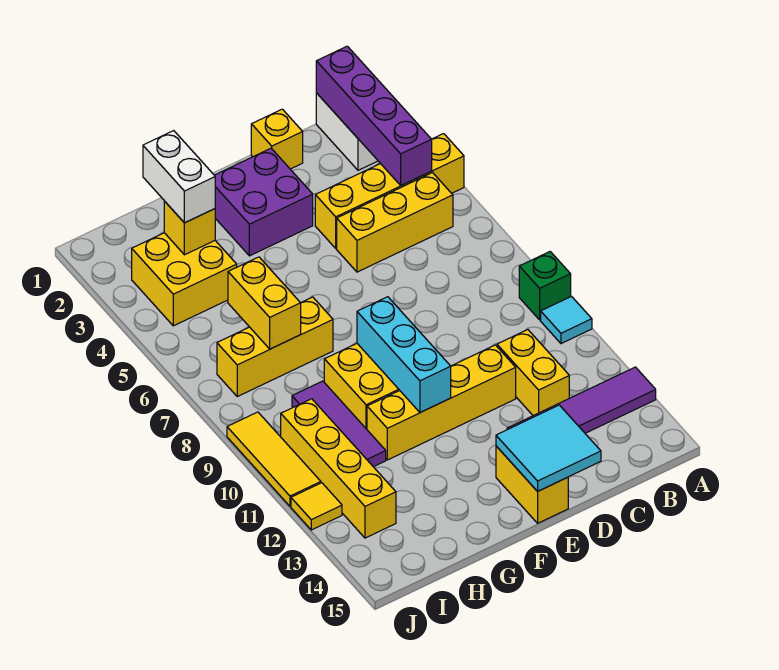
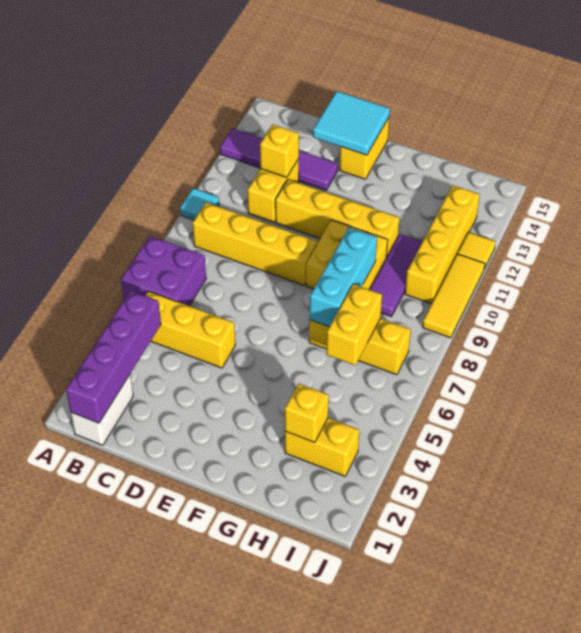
yellow brick A4:D4 level 1 -> yellow brick B9:E9 level 1
green brick A9 level 1 -> none
yellow brick D1 level 1 -> yellow brick C12 level 2
purple brick E2:F3 level 1 -> purple brick A6:B7 level 1
cyan brick F9:F11 level 2 -> cyan brick G7:G9 level 2
white brick H2:H3 level 3 -> none
yellow brick H3:I4 level 1 -> yellow brick H3:I3 level 1

